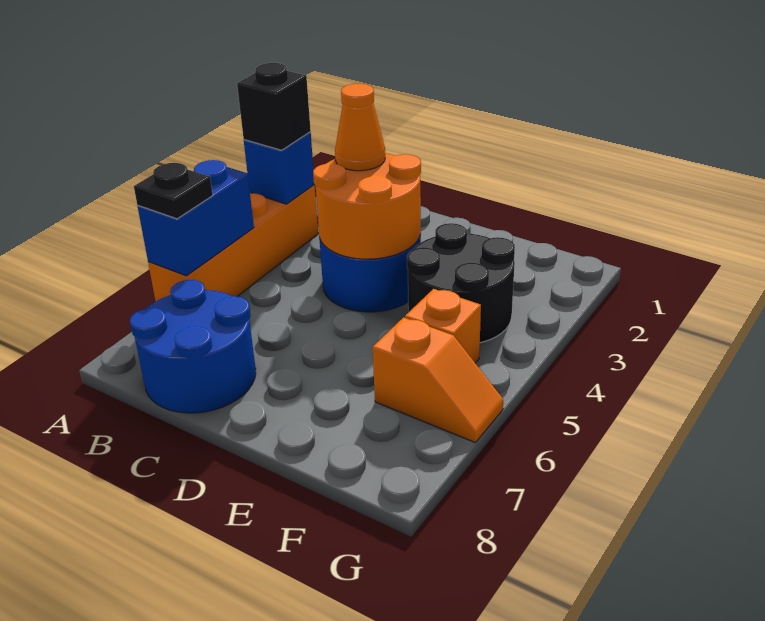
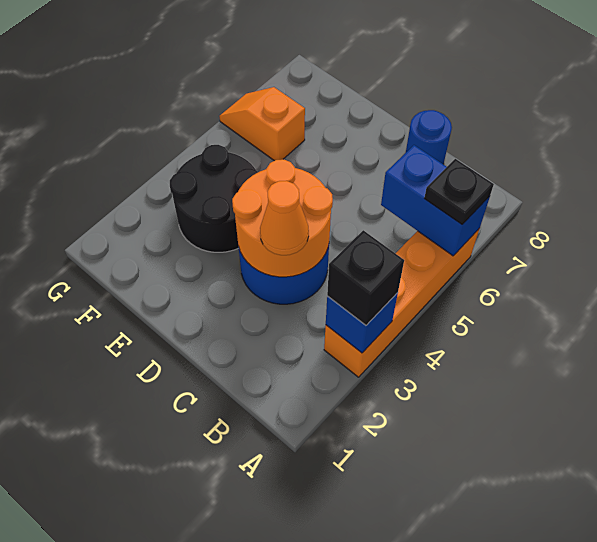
blue brick A5:A6 level 2 -> blue brick A6:B6 level 2
blue round brick B7:C8 level 1 -> blue round brick C8 level 1
orange brick F5 level 1 -> none

